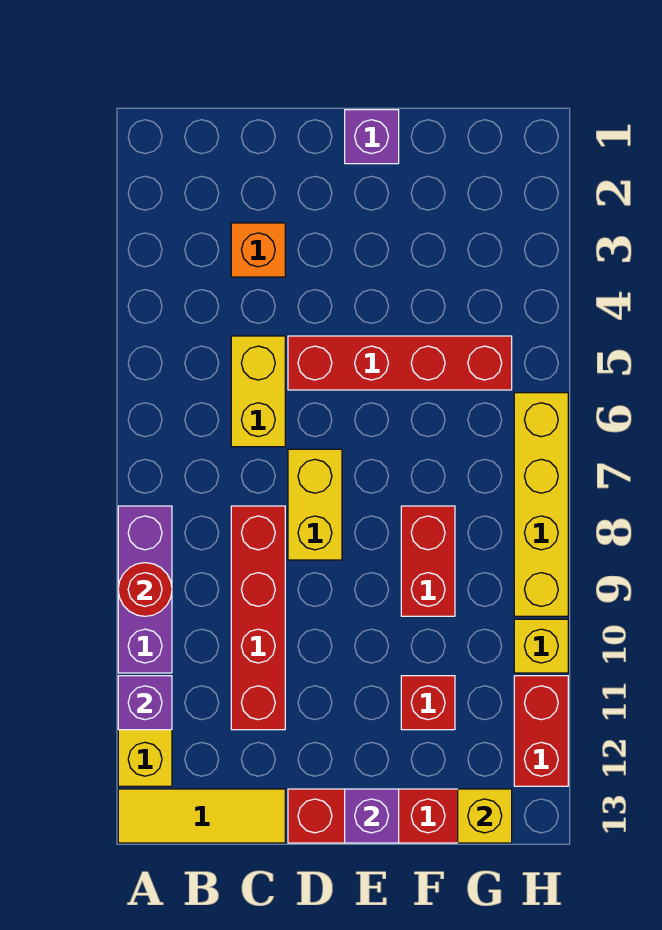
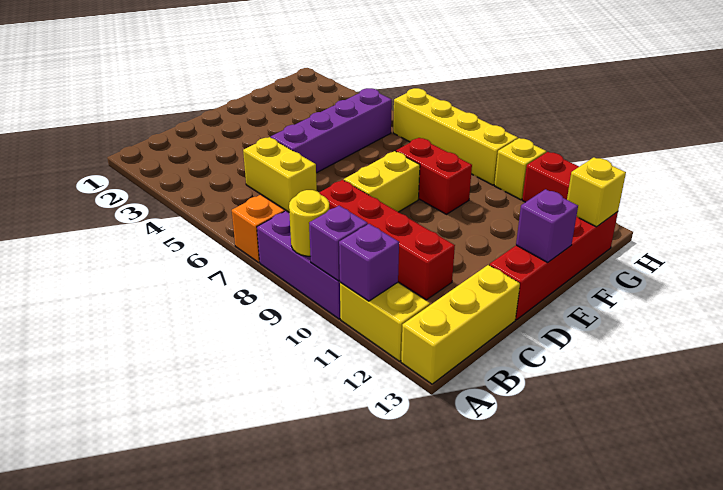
red round brick A9 level 2 -> yellow round brick A9 level 2
yellow tile A13:C13 level 1 -> yellow brick A13:C13 level 1
orange brick C3 level 1 -> orange brick A7 level 1
red brick D5:G5 level 1 -> purple brick D5:G5 level 1
yellow brick D7:D8 level 1 -> yellow brick D8:E8 level 1
purple brick E1 level 1 -> purple brick A10 level 2
red brick F11 level 1 -> none

